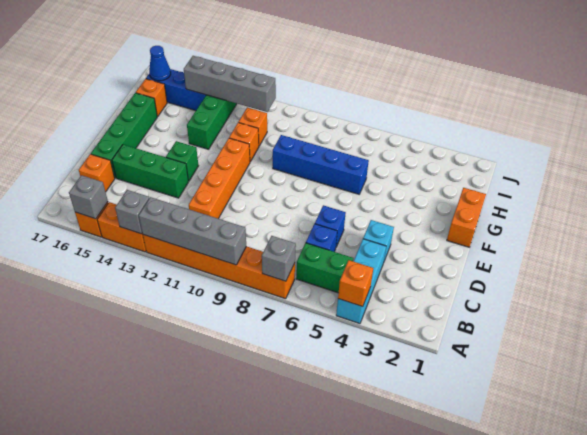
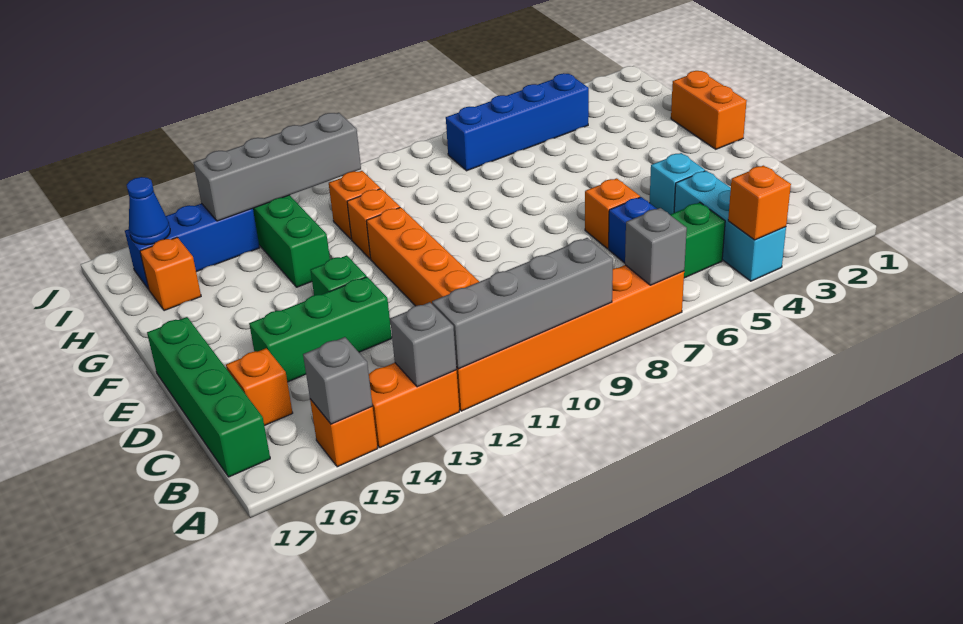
blue brick D6 level 1 -> orange brick D6 level 1
green brick D16:G16 level 1 -> green brick B17:E17 level 1
blue brick G6:G9 level 1 -> blue brick I4:I7 level 1

